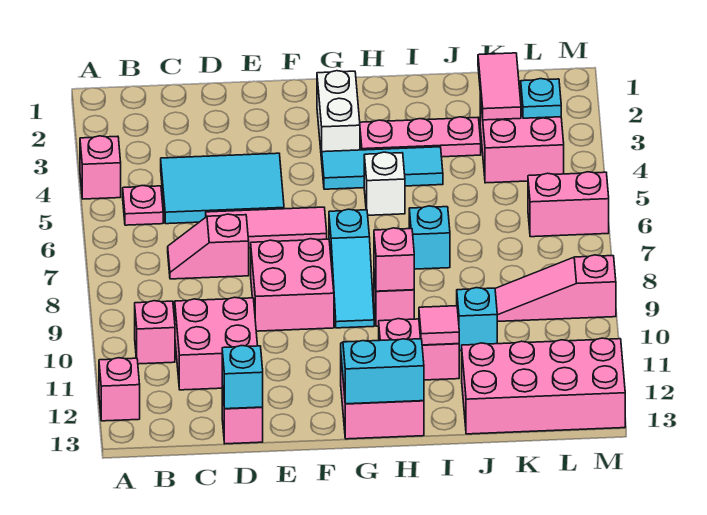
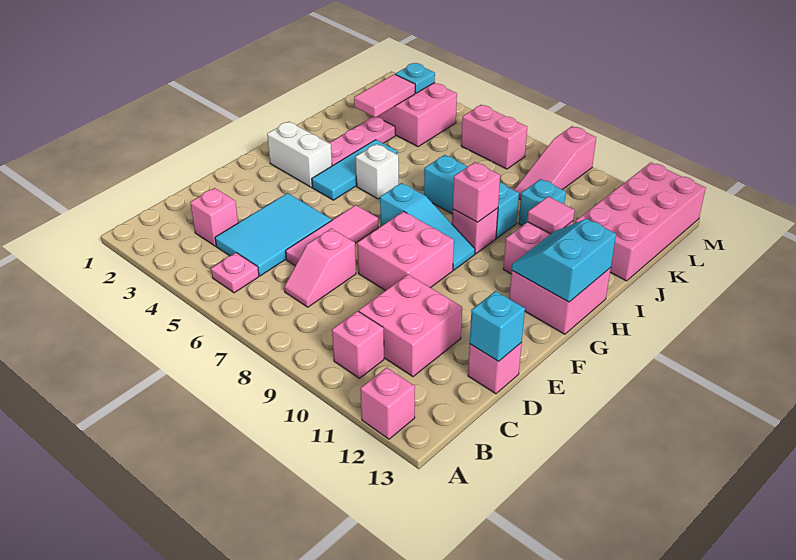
pink brick A4 level 1 -> pink brick C3 level 1
cyan brick I7 level 1 -> cyan brick I7:I9 level 1
pink tile K2:K3 level 2 -> pink tile J3:K3 level 2
pink brick L6:M6 level 1 -> pink brick L6:L7 level 1

